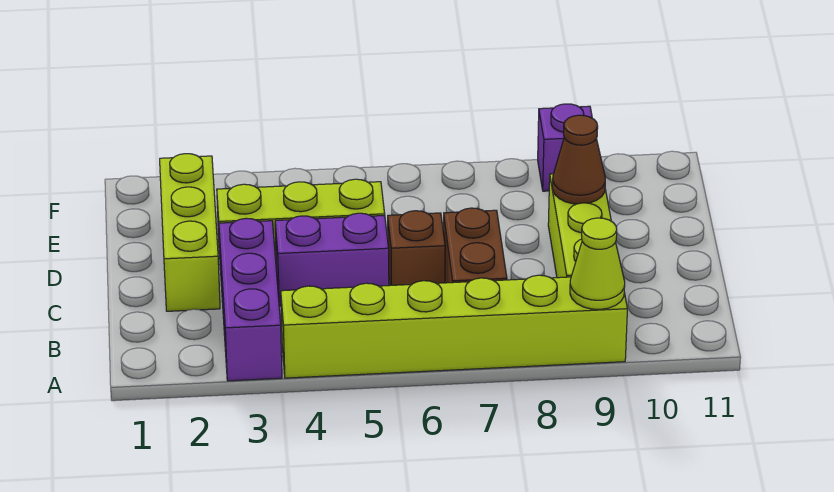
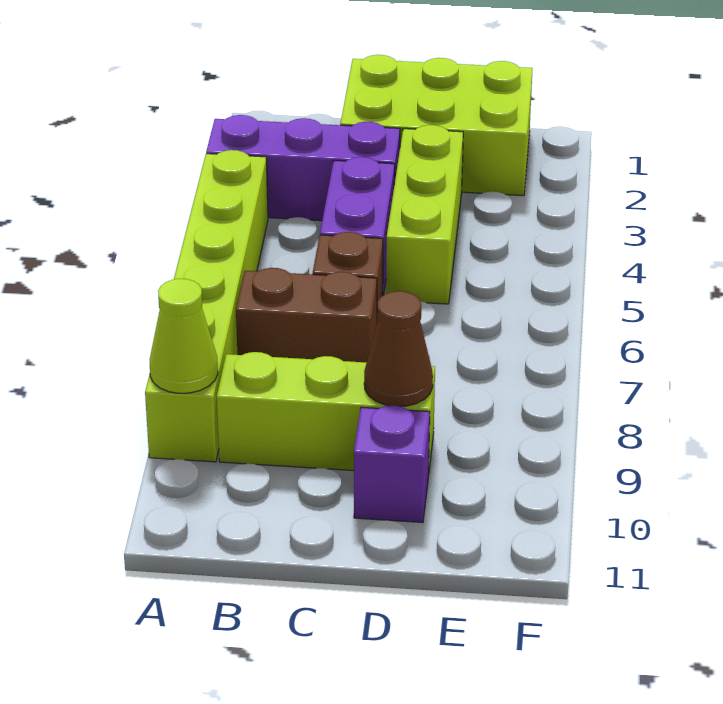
lime brick C2:E2 level 1 -> lime brick C1:E2 level 1
purple brick F9 level 1 -> purple brick D10 level 1

